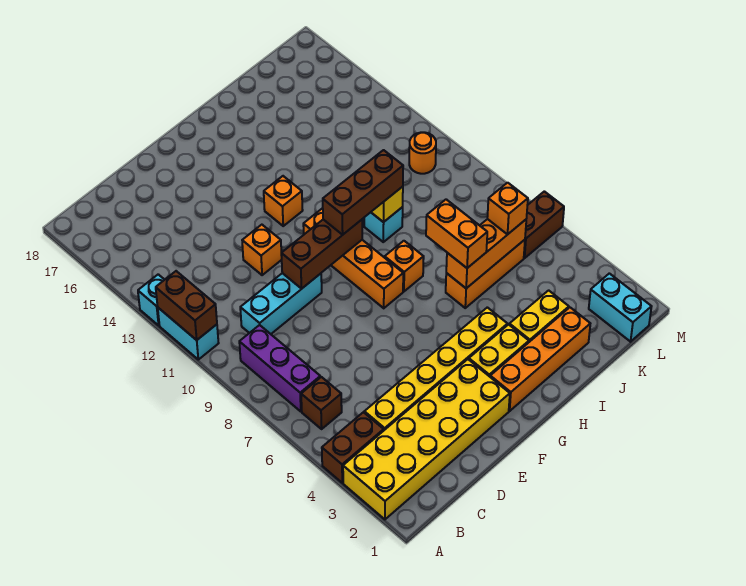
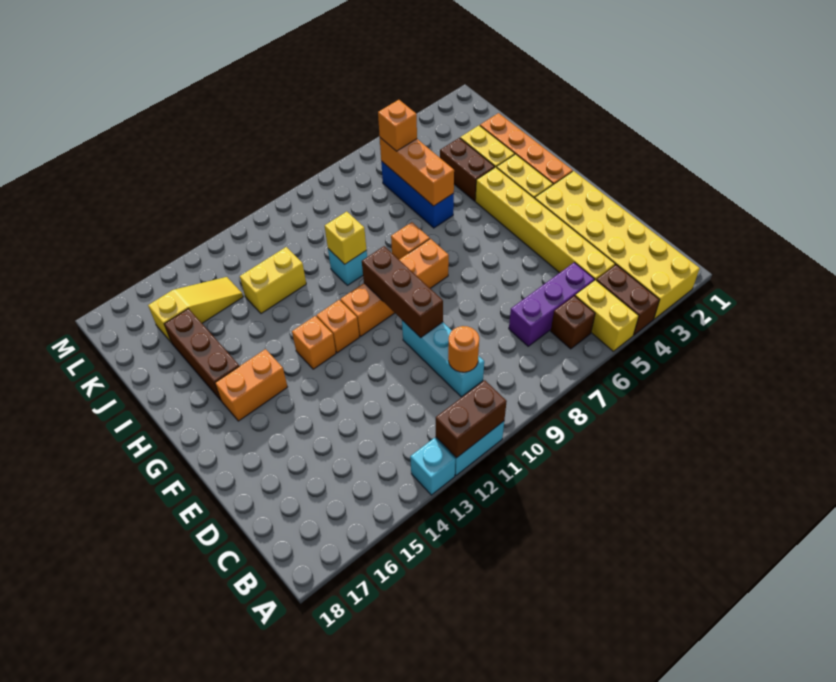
none -> yellow brick A5:B5 level 1
purple brick B7:B9 level 1 -> purple brick C5:C7 level 1
orange brick E12 level 1 -> orange brick G12 level 1
brown brick G10:I10 level 3 -> brown brick H16:J16 level 1
orange brick I6:K6 level 1 -> blue brick I6:K6 level 1
orange brick I6:I7 level 3 -> orange brick G15:G16 level 1
none -> yellow brick J12:J13 level 1
none -> yellow slope K14:K16 level 1 top 16
cyan brick L1:L2 level 1 -> none
brown brick L6:M6 level 1 -> brown brick I4:J4 level 1
orange round brick L11 level 1 -> orange round brick C10 level 2

